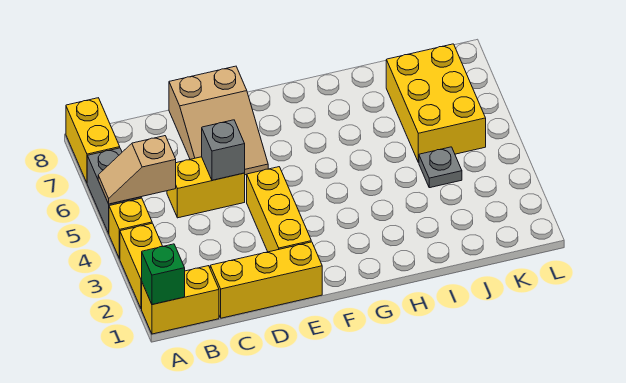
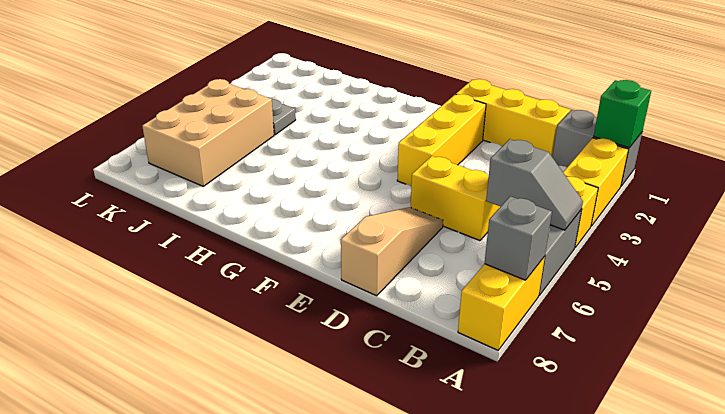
yellow brick A1:B1 level 1 -> grey brick A1:B1 level 1
tan slope A5:B5 level 2 top B -> grey slope A5:B5 level 2 top B
grey brick D5 level 2 -> grey brick A7 level 2
tan slope D6:E8 level 1 top 8 -> tan slope D6:D8 level 1 top 8
yellow brick J5:K7 level 1 -> tan brick J5:K7 level 1

